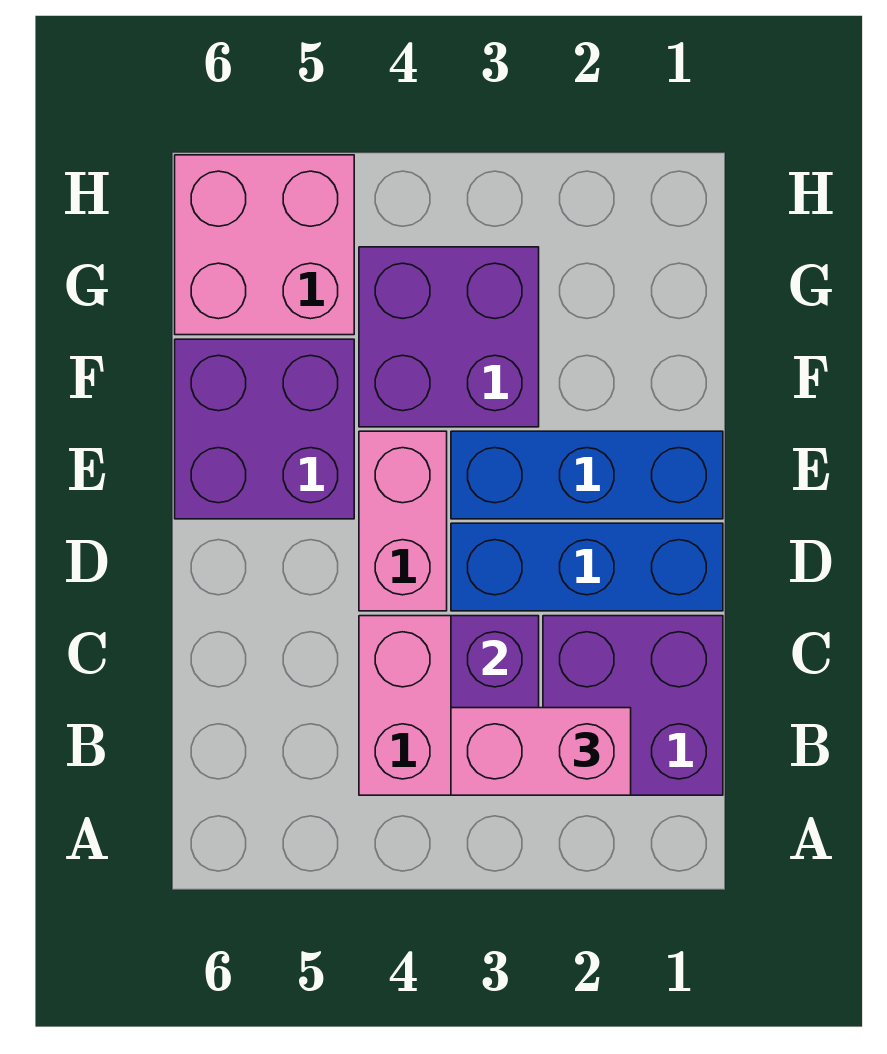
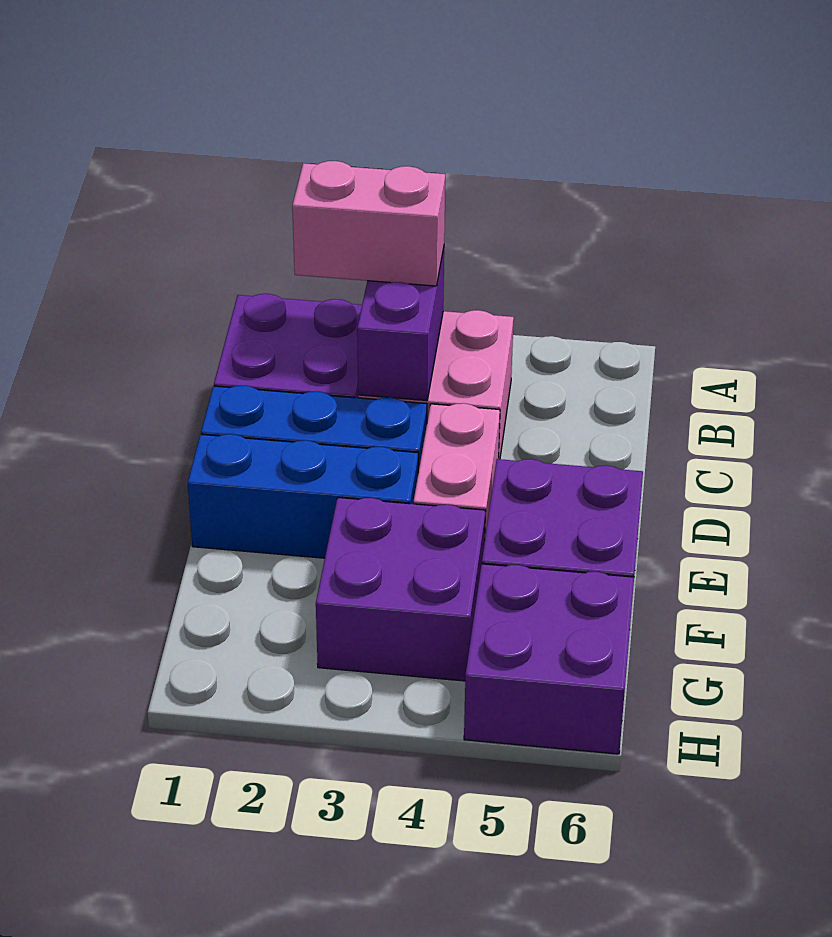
pink brick G5:H6 level 1 -> purple brick G5:H6 level 1

